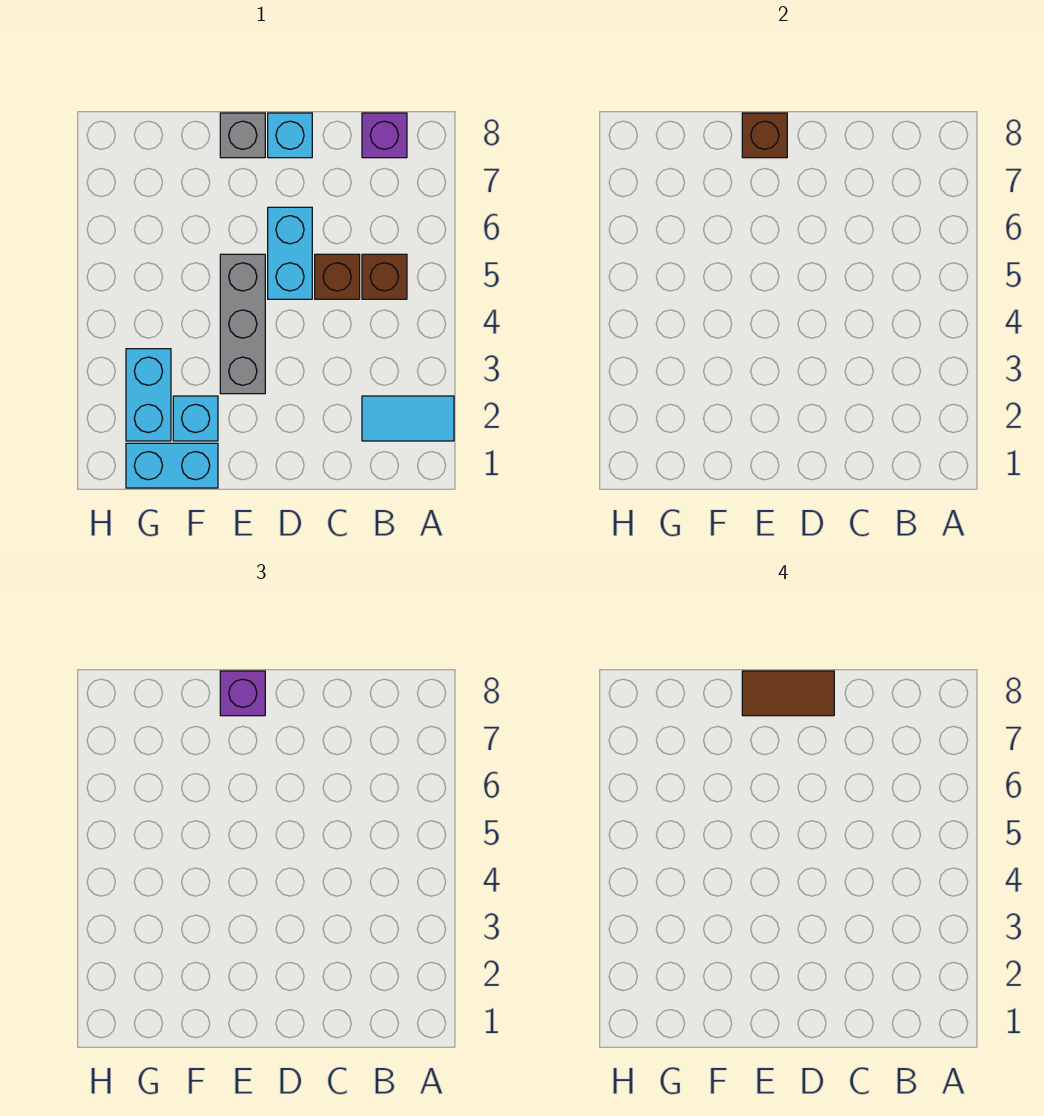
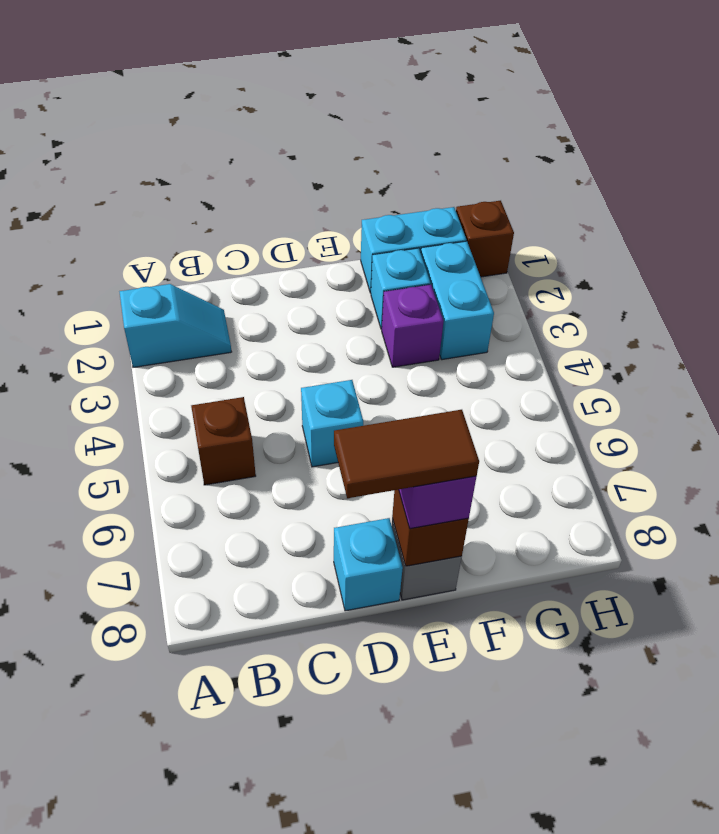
cyan tile A2:B2 level 1 -> cyan slope A2:B2 level 1 top A
purple brick B8 level 1 -> purple brick F3 level 1
brown brick C5 level 1 -> brown brick H1 level 1
cyan brick D5:D6 level 1 -> cyan brick D5 level 1
grey brick E3:E5 level 1 -> none

